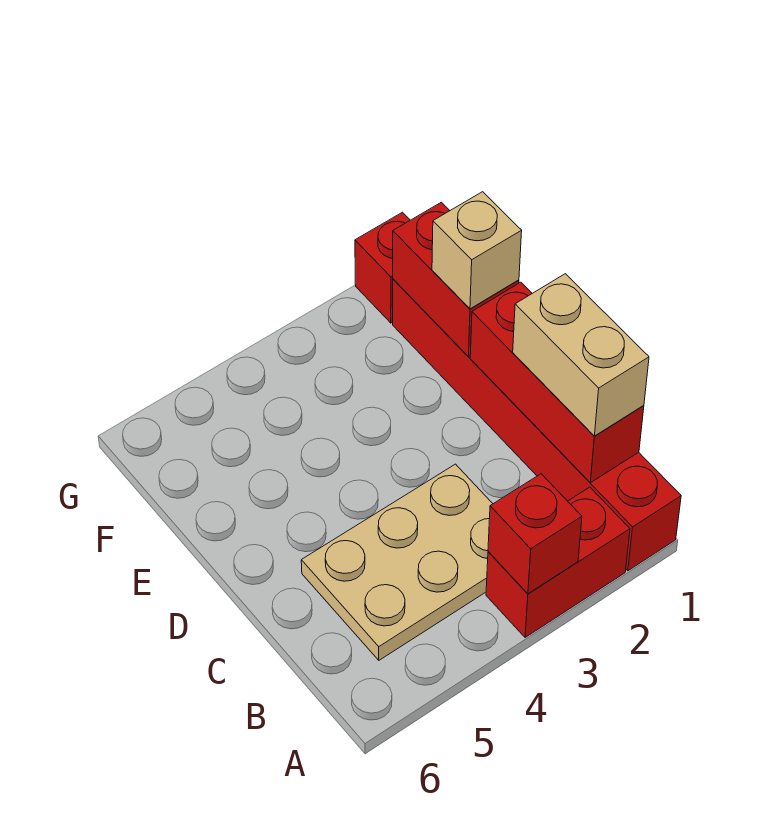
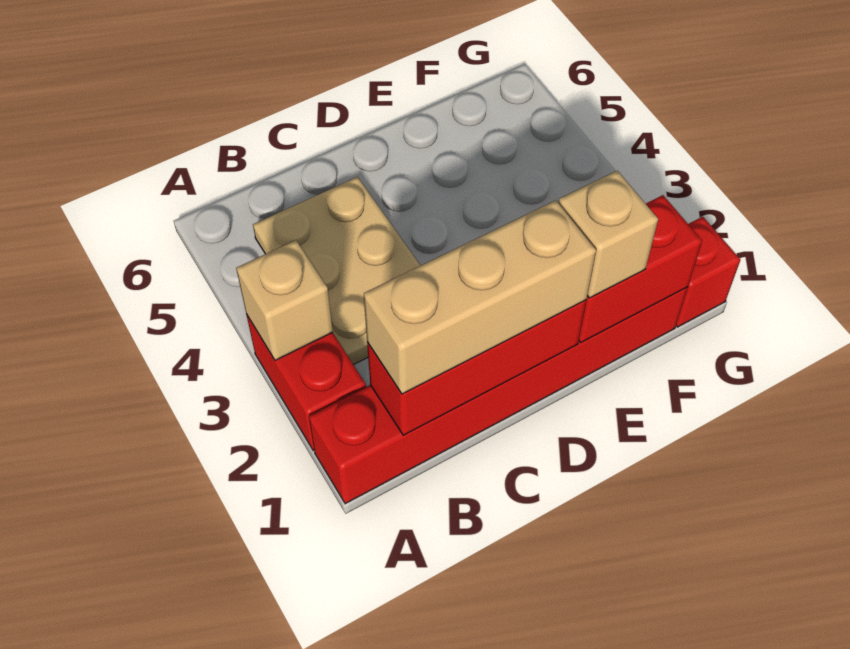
red brick A3 level 2 -> tan brick A3 level 2
tan brick B1:C1 level 3 -> tan brick B1:D1 level 3

